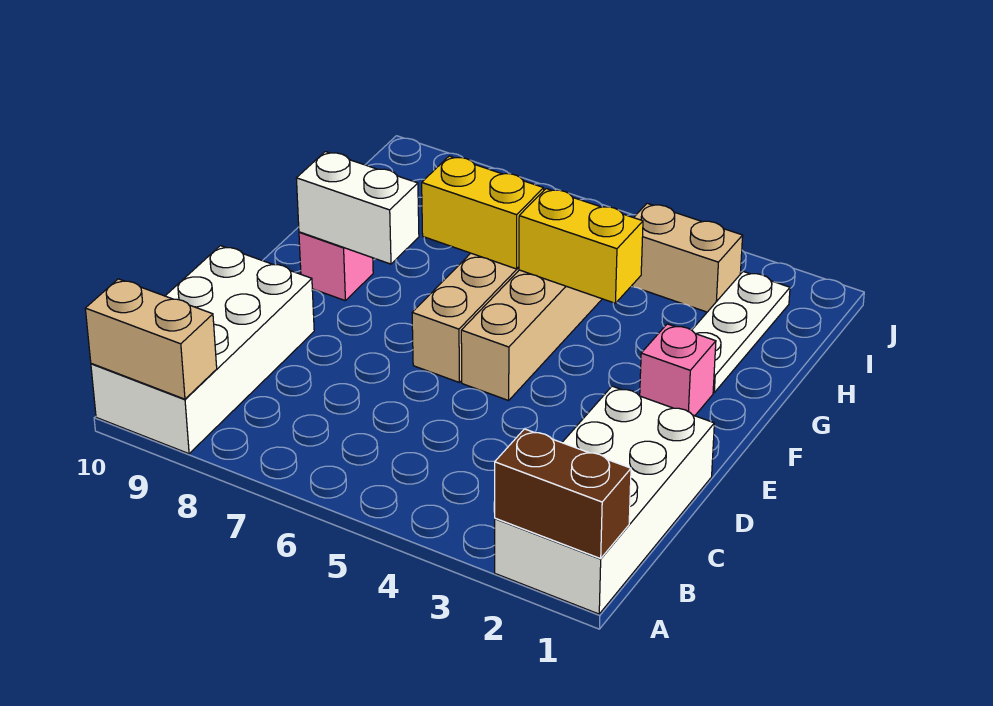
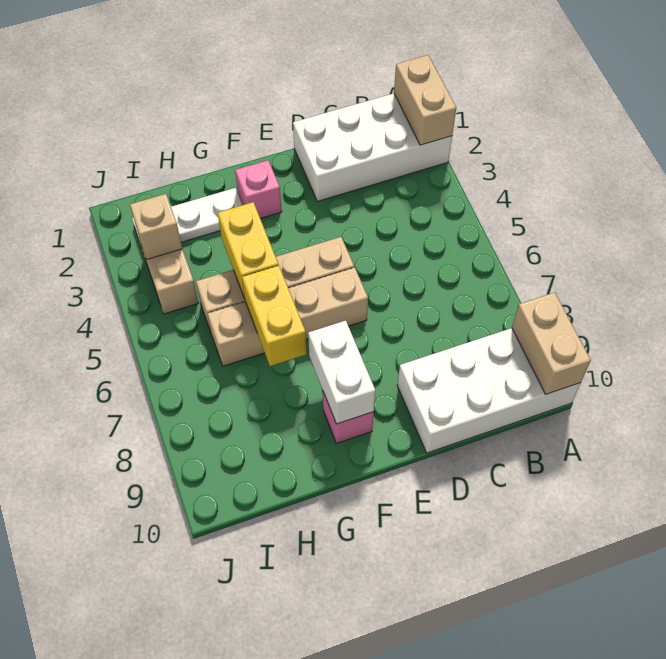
brown brick A1:A2 level 2 -> tan brick A1:A2 level 2
none -> tan brick I3 level 2

